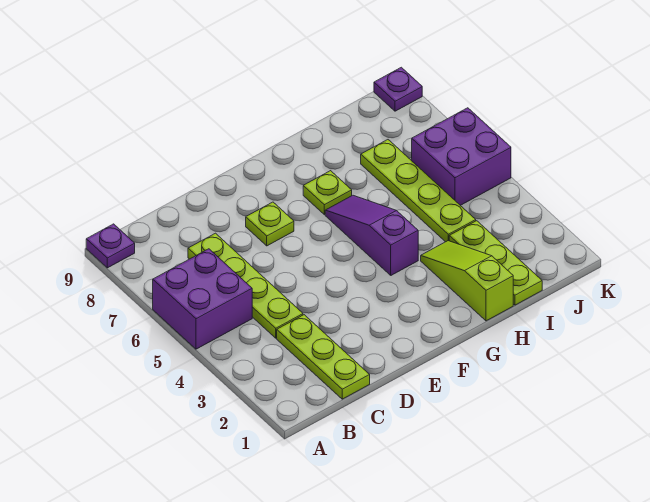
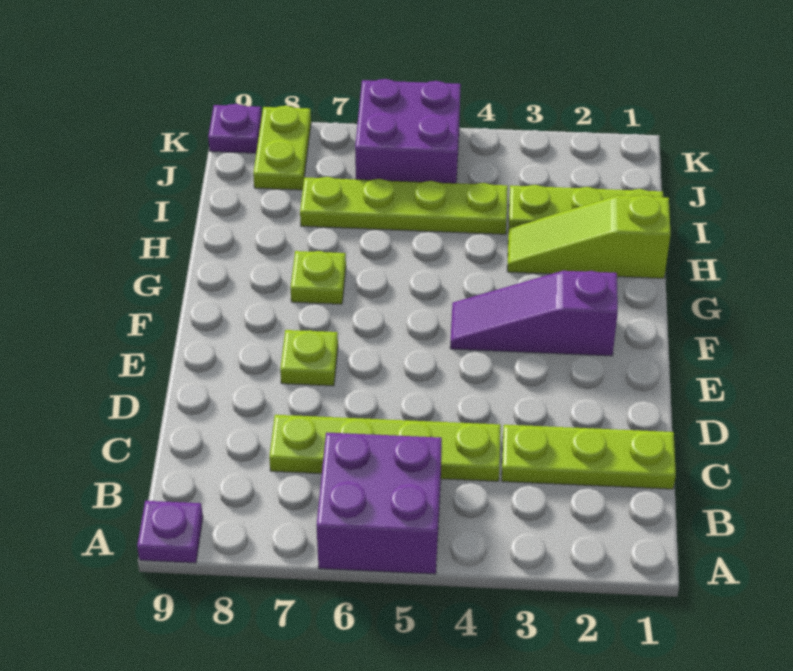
purple slope G4:G6 level 1 top 4 -> purple slope F2:F4 level 1 top 2
none -> lime plate J8:K8 level 1

